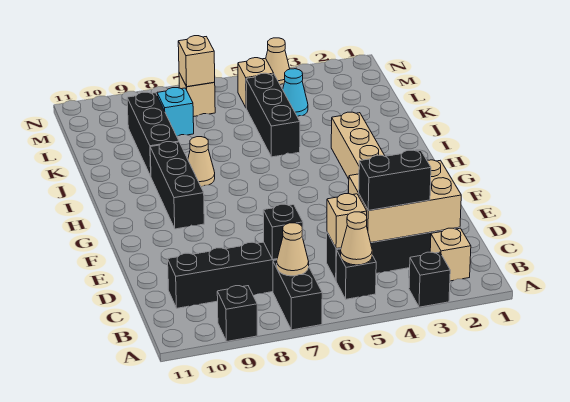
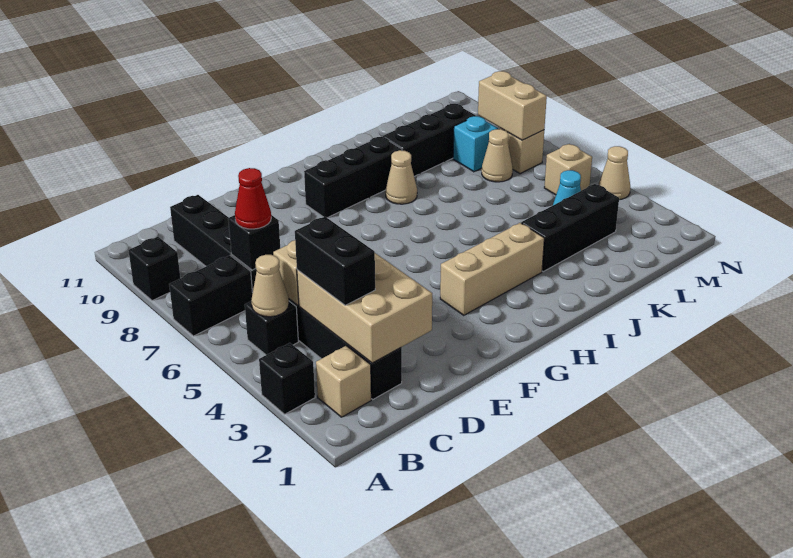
tan cone B7 level 2 -> tan cone L7 level 1
none -> red cone C7 level 3
black brick J5:L5 level 1 -> black brick J3:L3 level 1
tan brick M7 level 2 -> tan brick M7:M8 level 2

